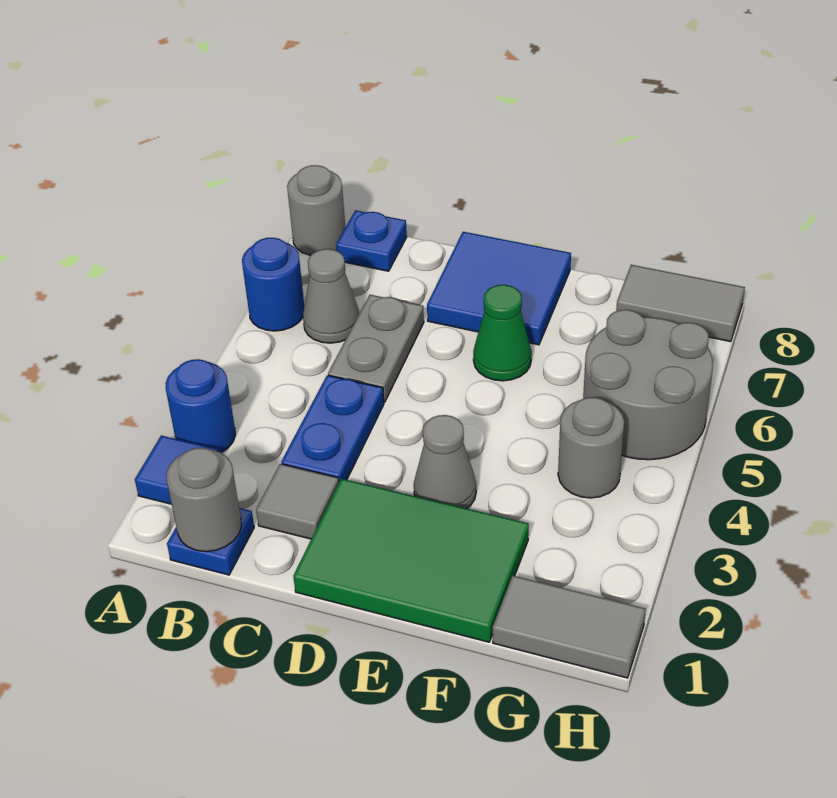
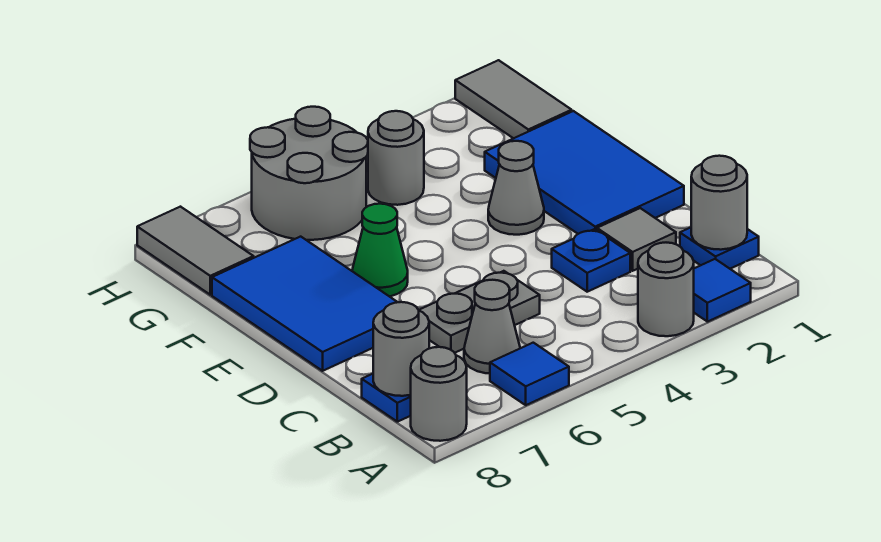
blue round brick A3 level 1 -> grey round brick A3 level 1
blue round brick A6 level 1 -> blue tile A6 level 1
none -> grey round brick B8 level 2
blue plate C3:C4 level 1 -> blue plate C3 level 1
green tile D1:F2 level 1 -> blue tile D1:F2 level 1
blue tile D7:E8 level 1 -> blue tile D7:F8 level 1

